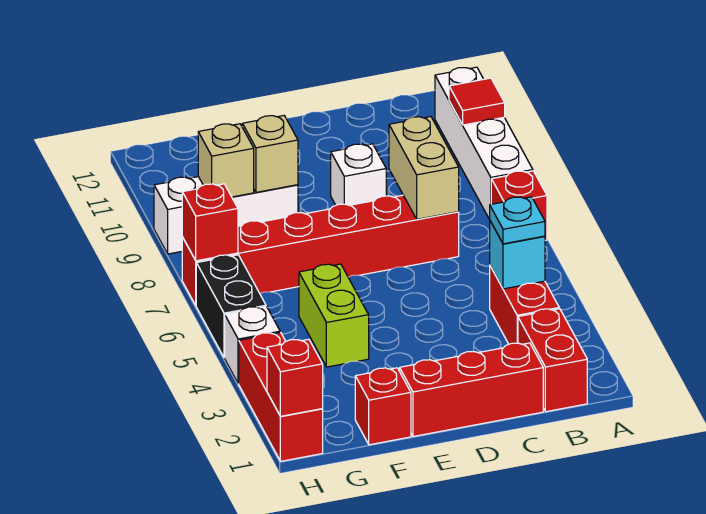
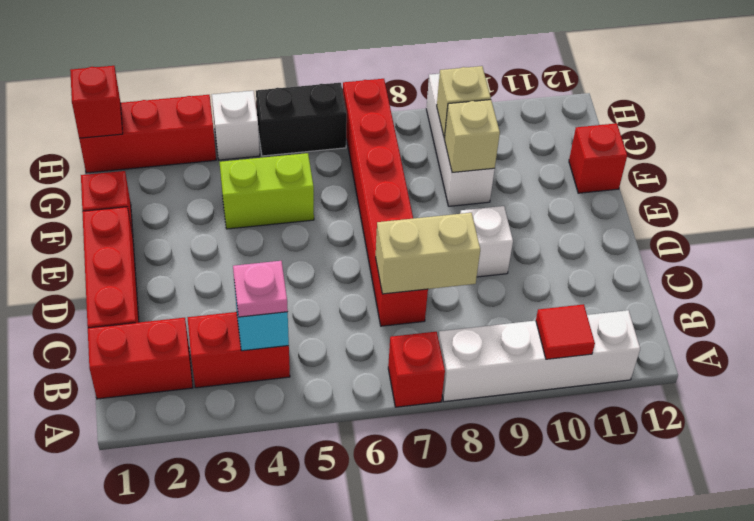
cyan plate B4 level 3 -> pink plate B4 level 3
red brick H7 level 2 -> red brick F12 level 1

